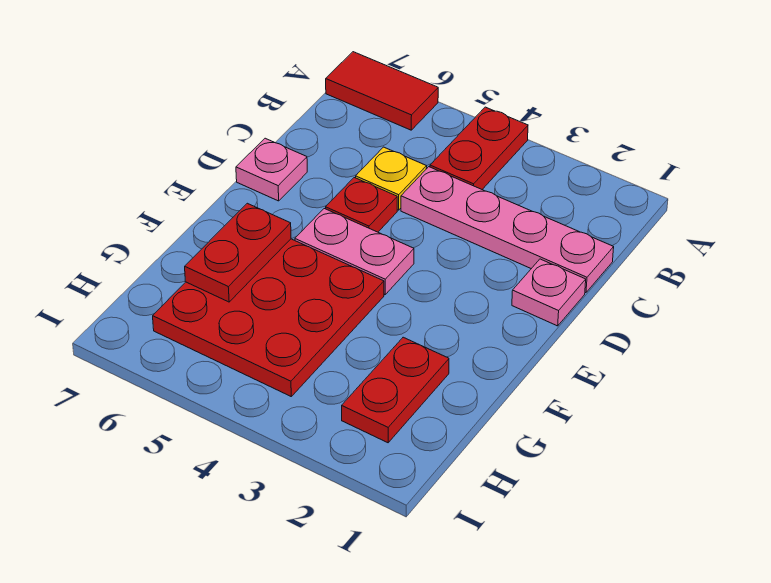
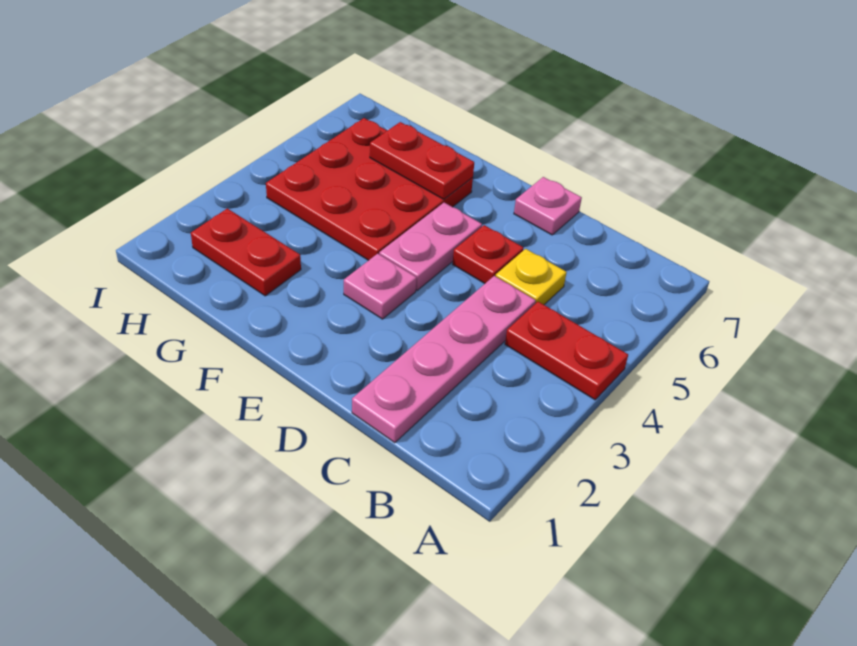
red tile A6:A7 level 1 -> none
pink plate D1 level 1 -> pink plate E3 level 1

